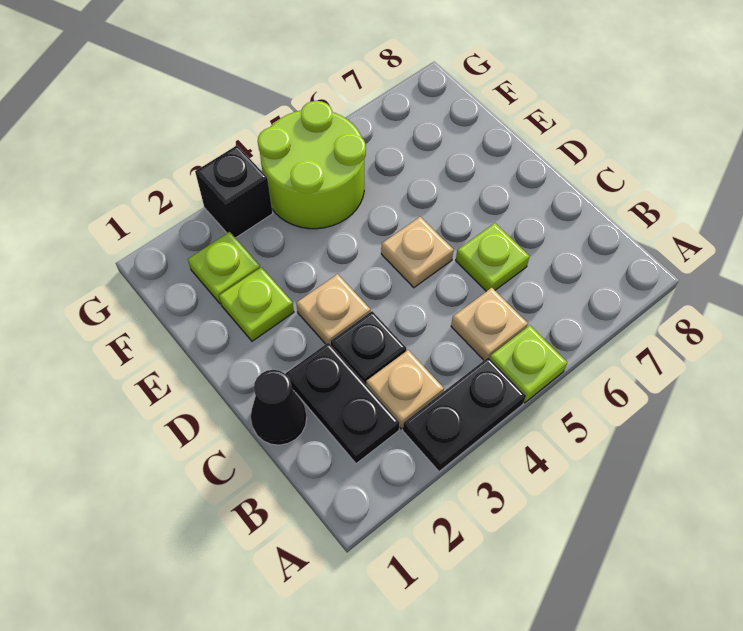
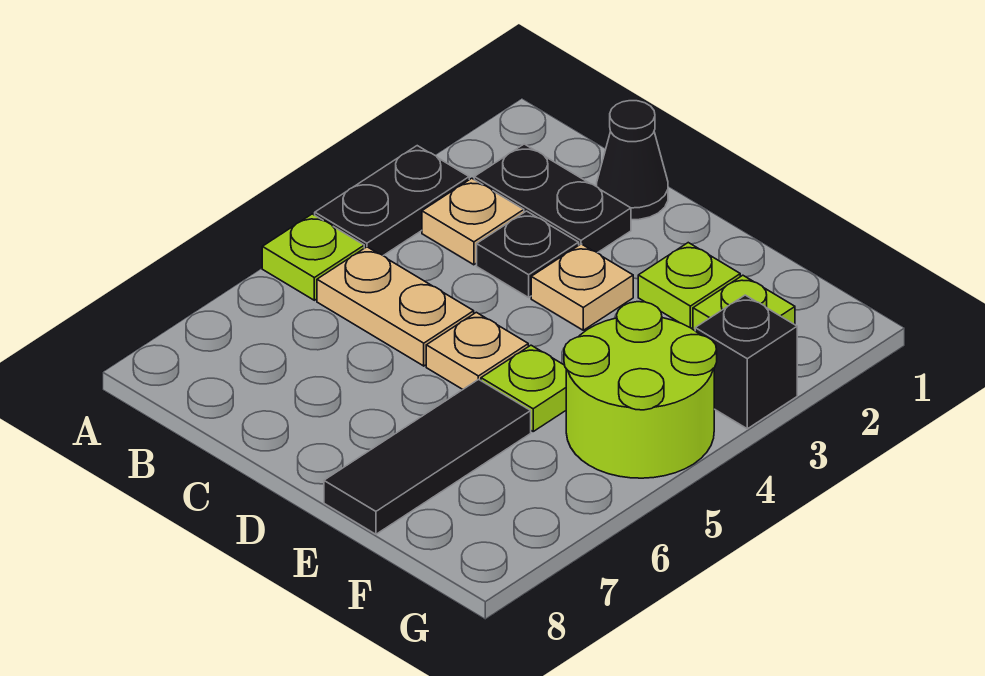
tan plate B5 level 1 -> tan plate B5:C5 level 1
lime plate C6 level 1 -> lime plate E5 level 1
none -> black tile E6:E8 level 1

